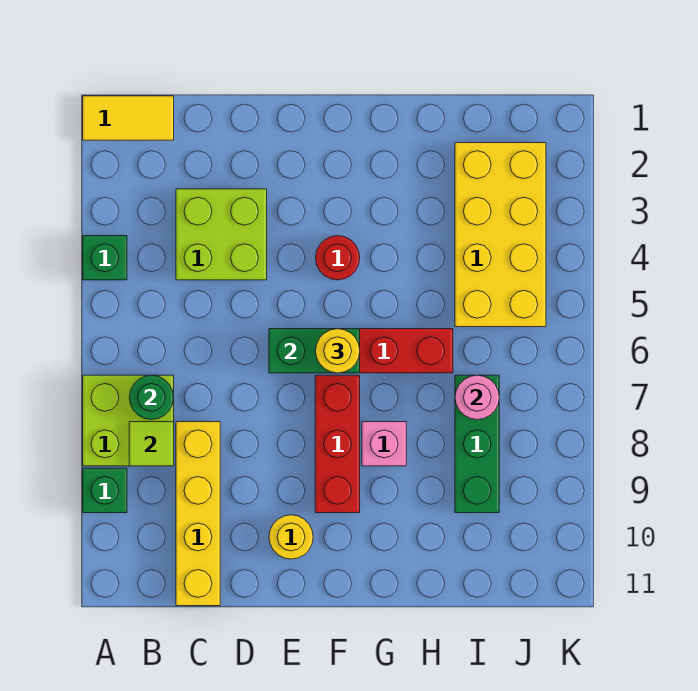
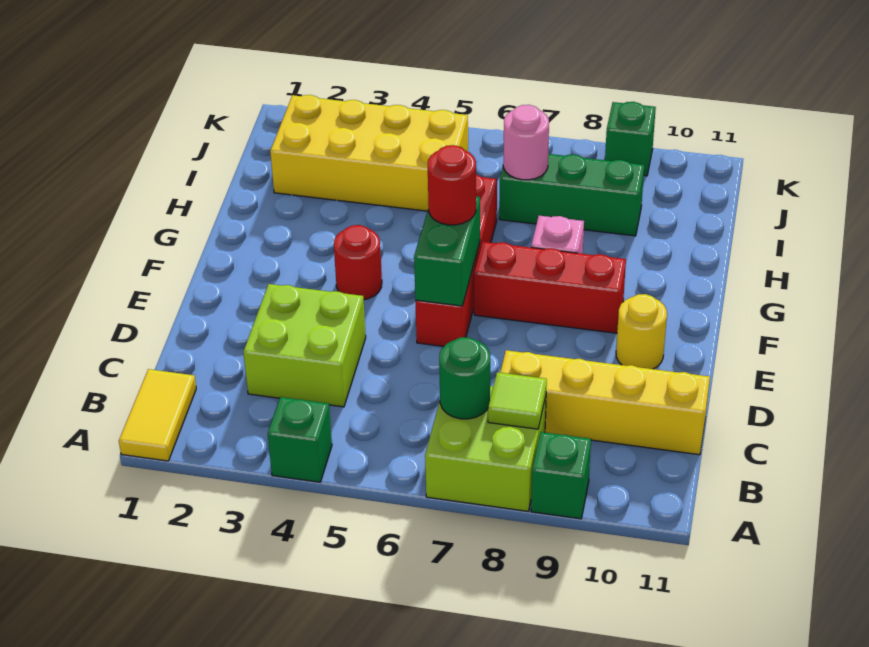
yellow round brick F6 level 3 -> red round brick F6 level 3
none -> green brick K9 level 1

